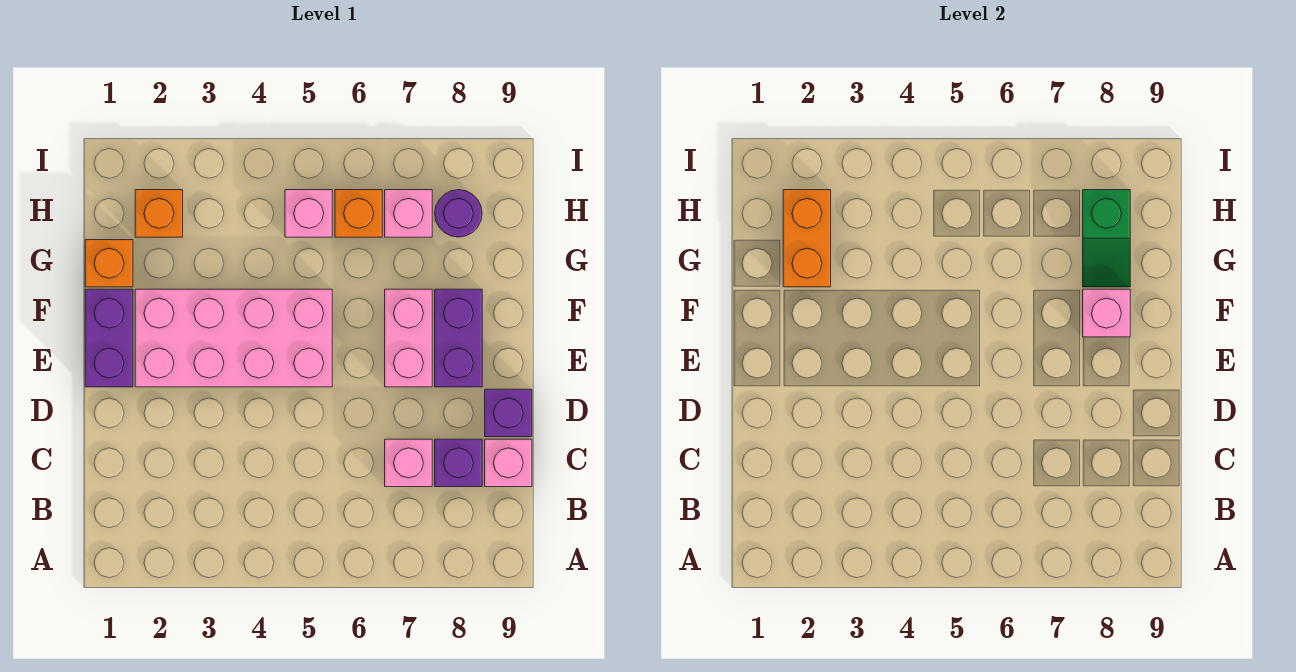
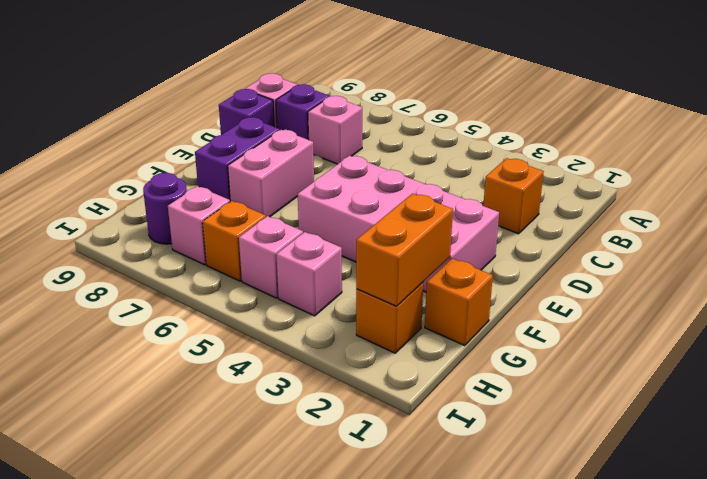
none -> orange brick C2 level 1
purple brick E1:F1 level 1 -> none
pink brick F8 level 2 -> pink brick H4 level 1
green slope G8:H8 level 2 top H -> none

